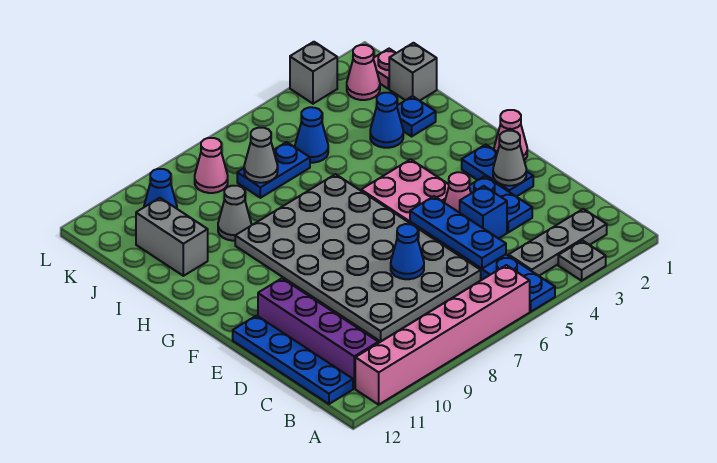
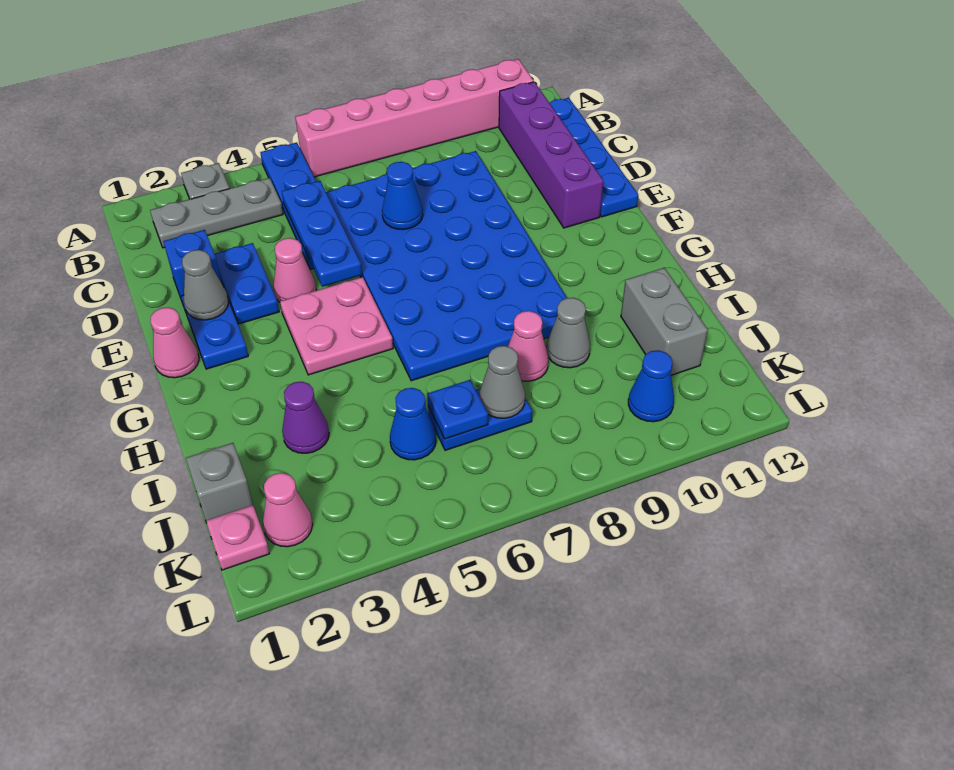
grey plate C6:H9 level 1 -> blue plate C6:H9 level 1
blue brick D4 level 1 -> blue brick D2 level 1
blue plate I2 level 1 -> blue plate J6 level 2
blue cone I3 level 1 -> purple cone I3 level 1
pink cone K8 level 1 -> pink cone I8 level 1
grey brick L3 level 1 -> none

